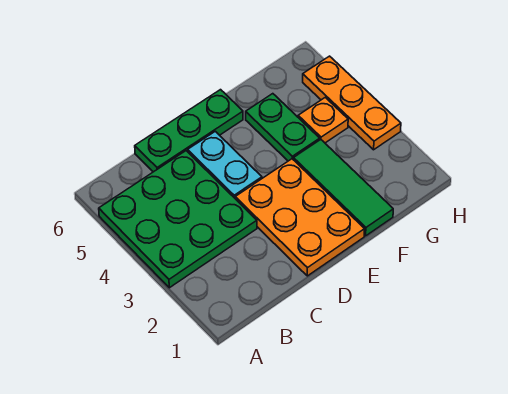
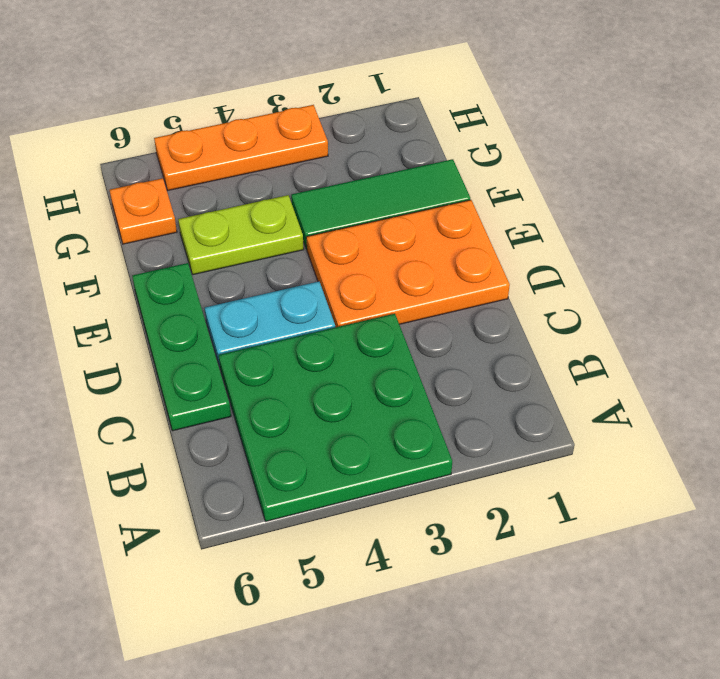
green plate F4:F5 level 1 -> lime plate F4:F5 level 1
orange plate G4 level 1 -> orange plate G6 level 1

